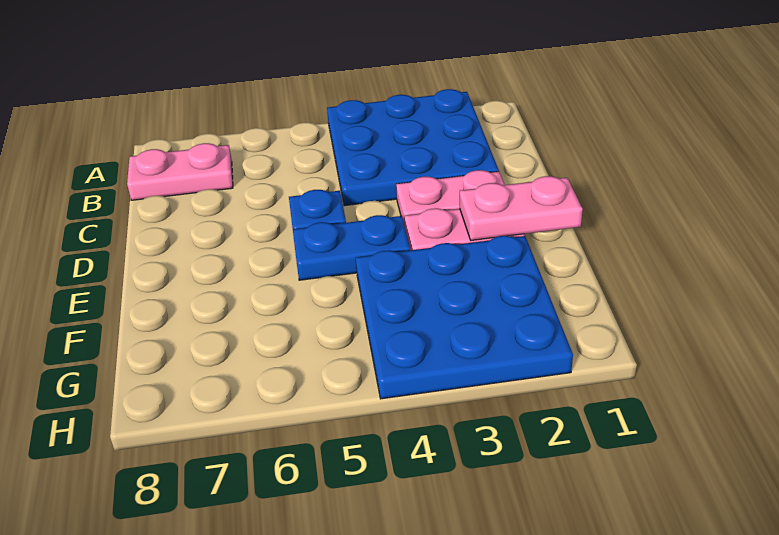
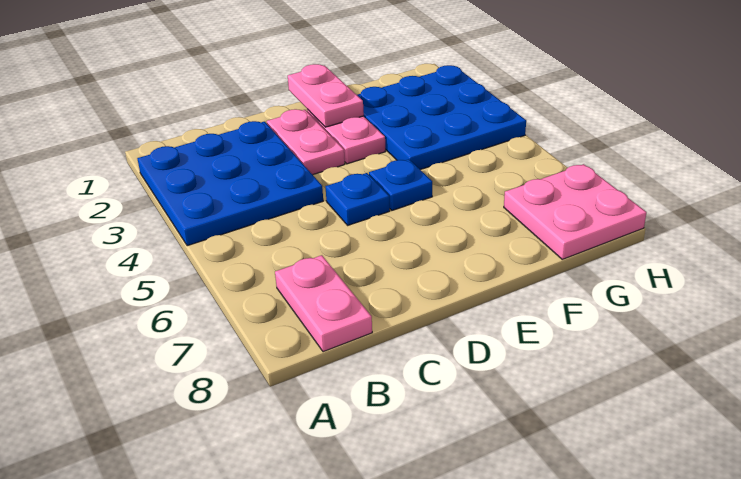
blue plate E4:E5 level 1 -> blue plate E5 level 1
none -> pink plate G7:H8 level 1

